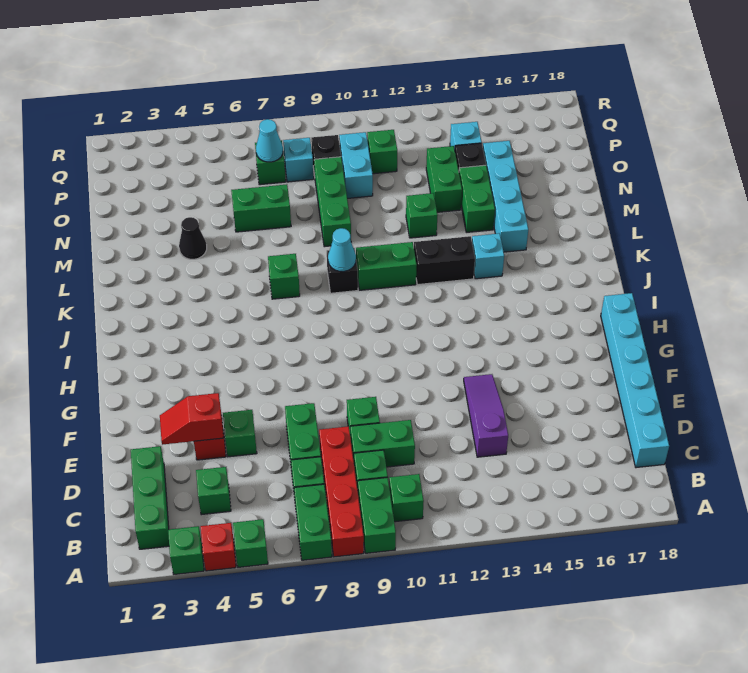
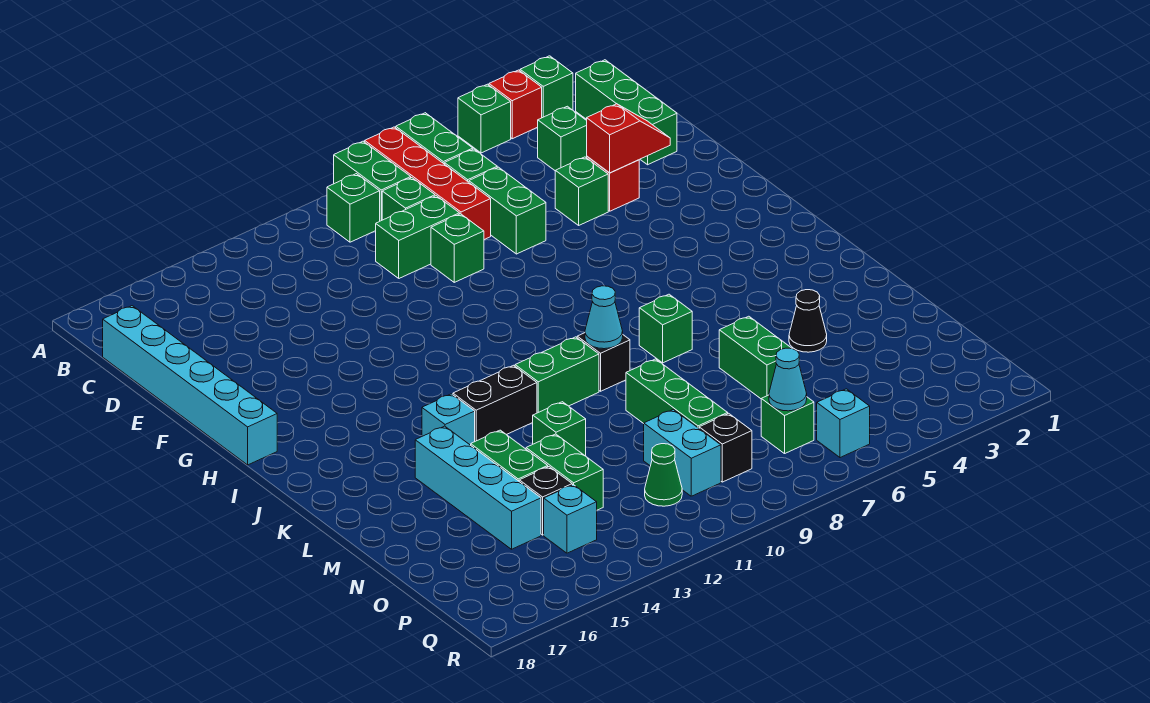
purple slope D13:F13 level 1 top D -> none
green brick N6:N7 level 1 -> green brick M6:N6 level 1
cyan brick P8 level 1 -> cyan brick Q6 level 1
green brick P11 level 1 -> green cone P11 level 1

